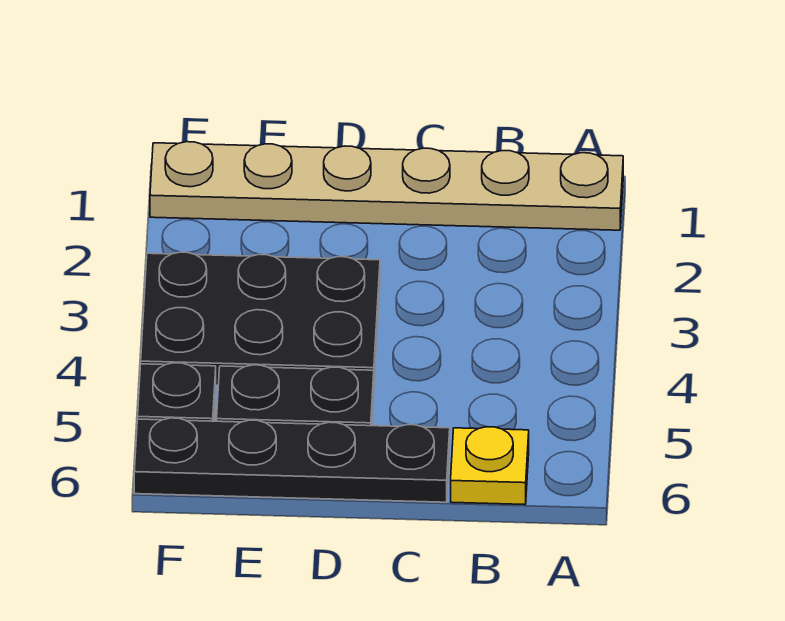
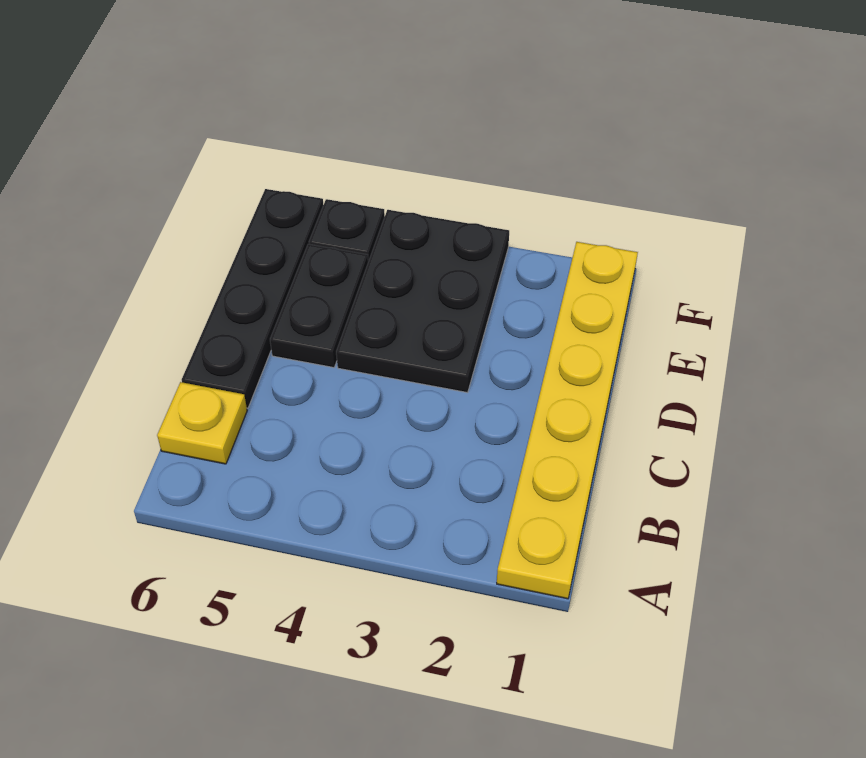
tan plate A1:F1 level 1 -> yellow plate A1:F1 level 1

